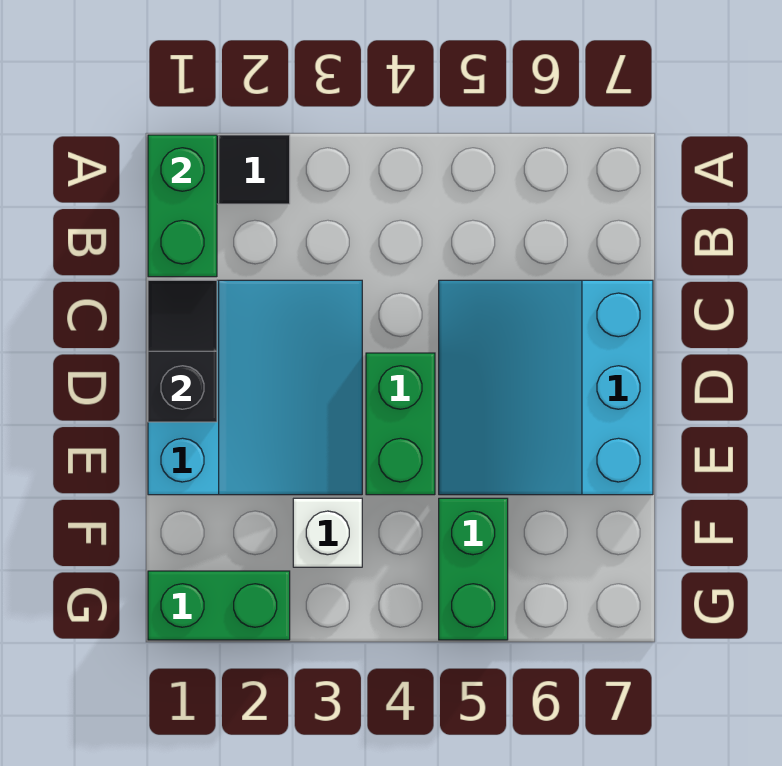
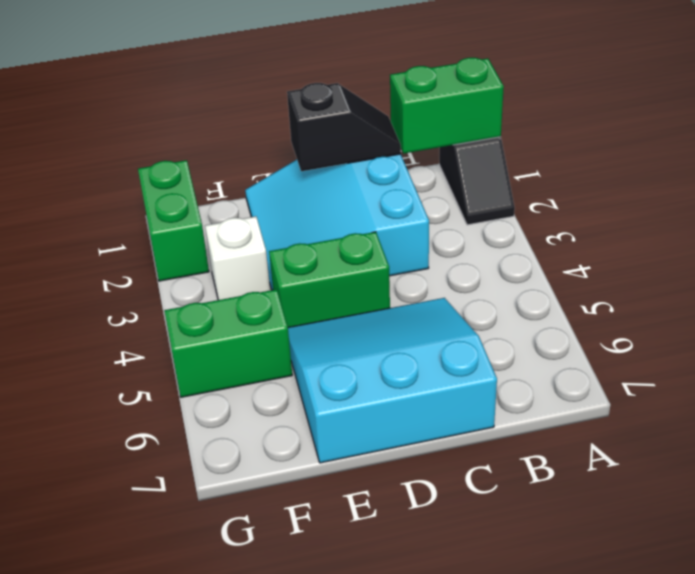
cyan slope C1:E3 level 1 top 1 -> cyan slope C1:E3 level 1 top C

